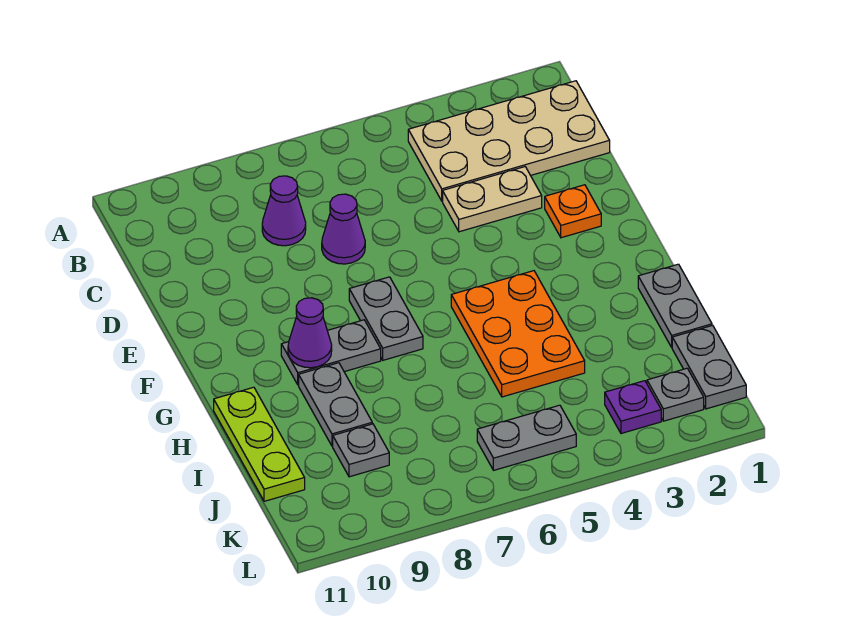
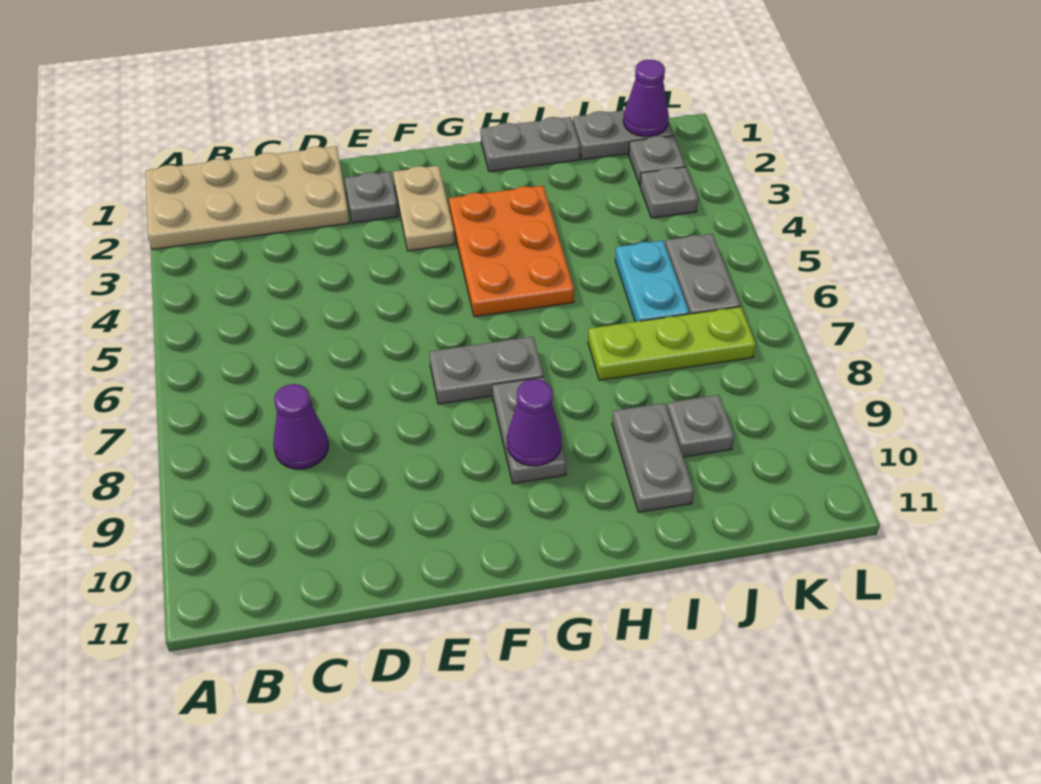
tan plate B1:C4 level 1 -> tan plate A1:D2 level 1
tan plate D3:D4 level 1 -> tan plate F2:F3 level 1
purple cone D7 level 1 -> purple cone K1 level 2
orange plate E2 level 1 -> grey plate E2 level 1
orange plate G4:I5 level 1 -> orange plate G3:H5 level 1
grey plate H9:I9 level 1 -> grey plate I9:I10 level 1
lime plate H11:J11 level 1 -> lime plate I7:K7 level 1
none -> cyan plate J5:J6 level 1
purple plate K3 level 1 -> grey plate K3 level 1

